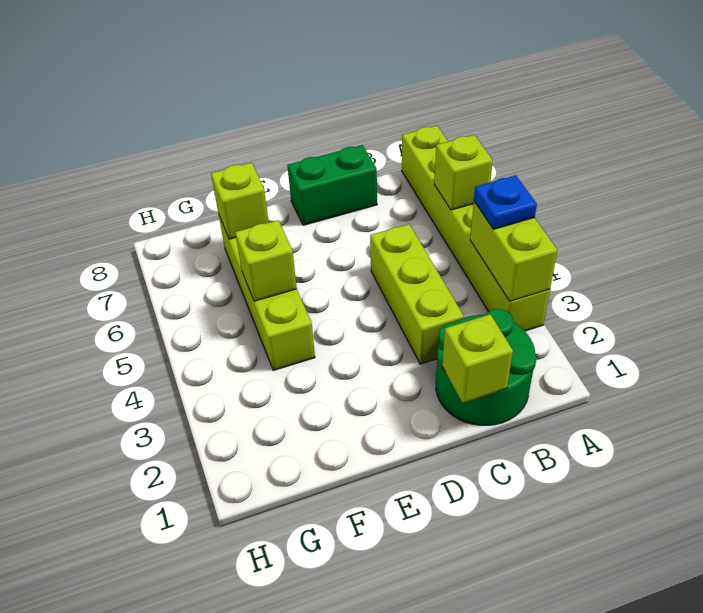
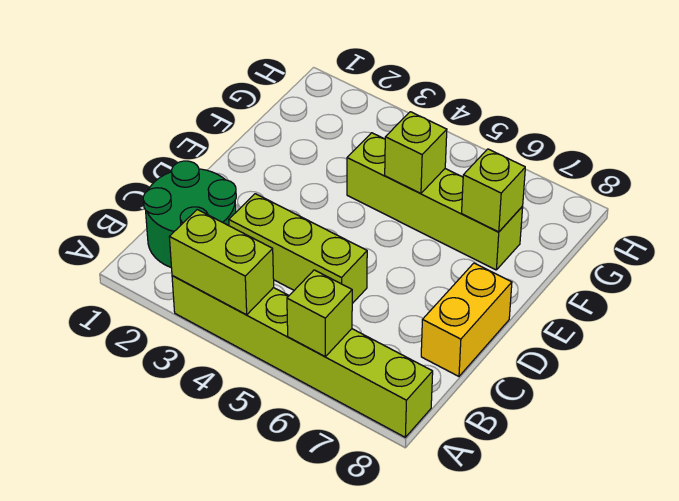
blue plate A4 level 3 -> none
lime brick C1 level 2 -> none
green brick C8:D8 level 1 -> yellow brick C8:D8 level 1

